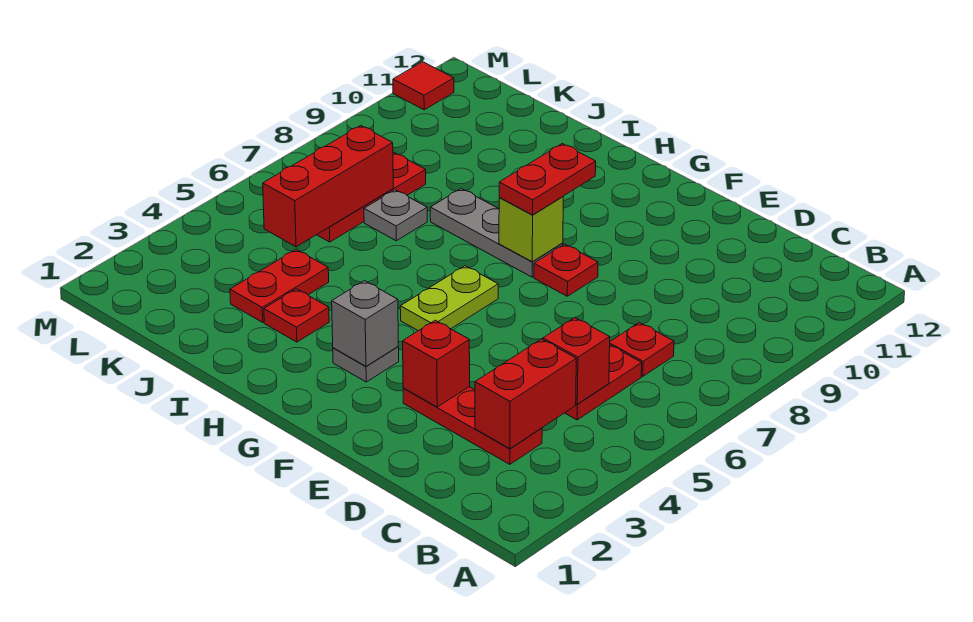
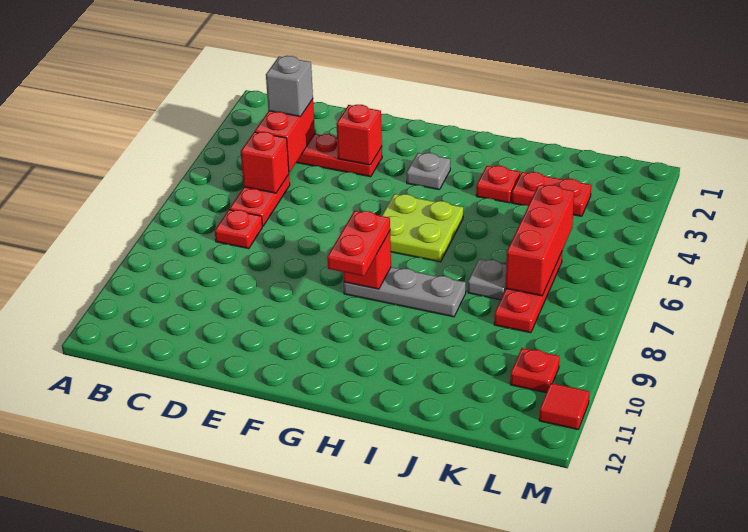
red plate F8 level 1 -> red plate L10 level 1
grey brick G3 level 2 -> grey brick C3 level 3
lime plate G5:G6 level 1 -> lime plate G5:H6 level 1
lime brick G8 level 2 -> red brick G8 level 2
red plate J3:J4 level 1 -> red plate J3:K3 level 1

